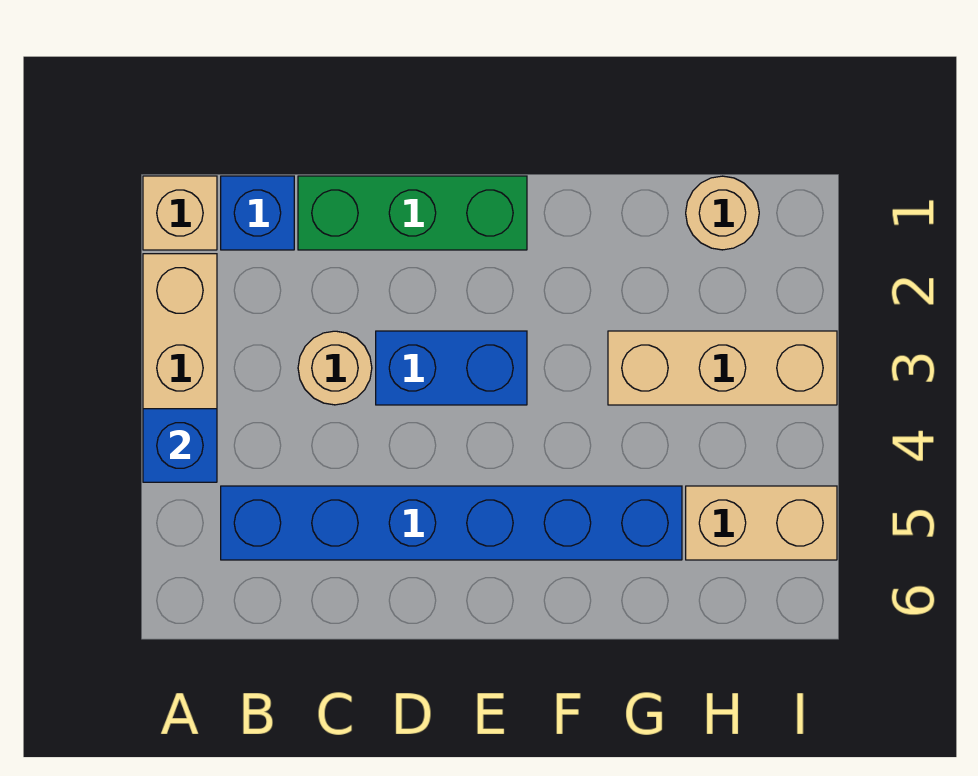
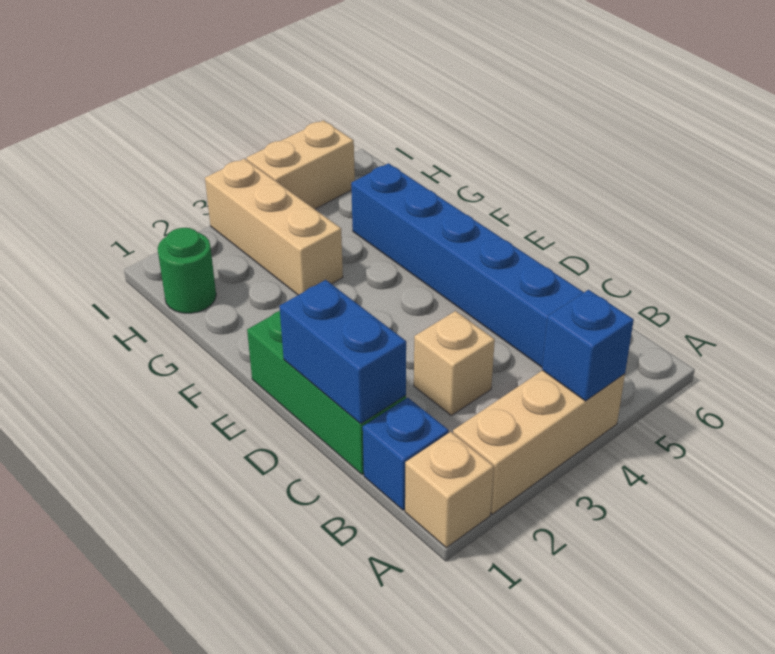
tan round brick C3 level 1 -> tan brick C3 level 1
blue brick D3:E3 level 1 -> blue brick C1:D1 level 2
tan round brick H1 level 1 -> green round brick H1 level 1
tan brick H5:I5 level 1 -> tan brick I4:I5 level 1

